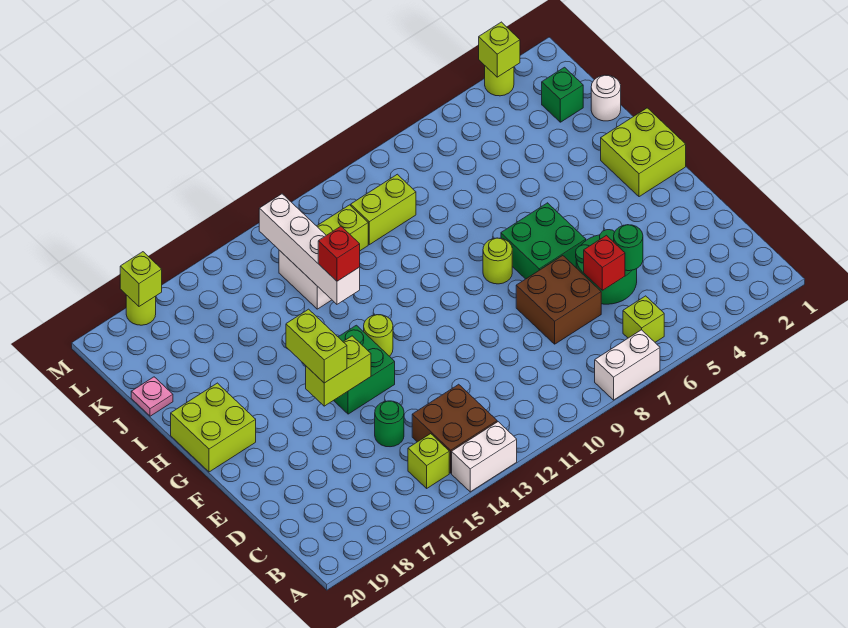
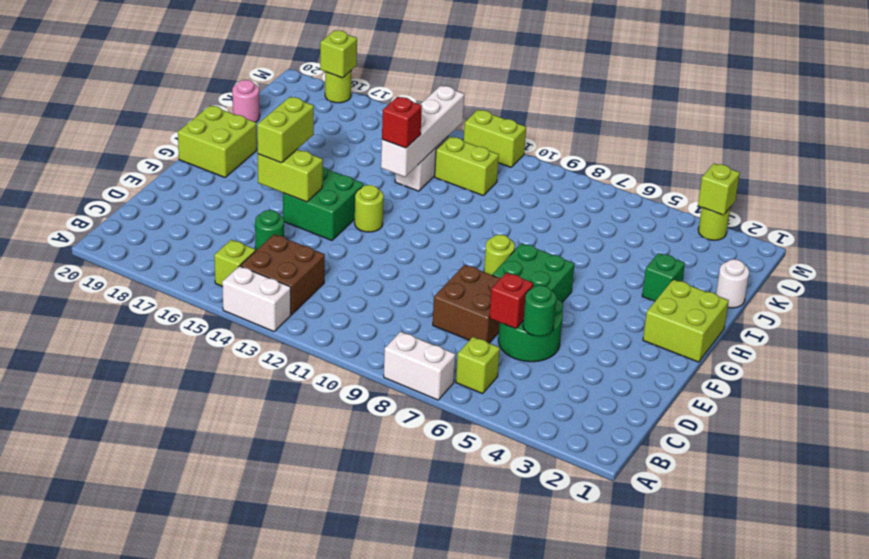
pink plate J20 level 1 -> pink round brick J20 level 1
green brick K2 level 1 -> green brick I3 level 1
lime brick K9:K10 level 1 -> lime brick M11:M12 level 1

